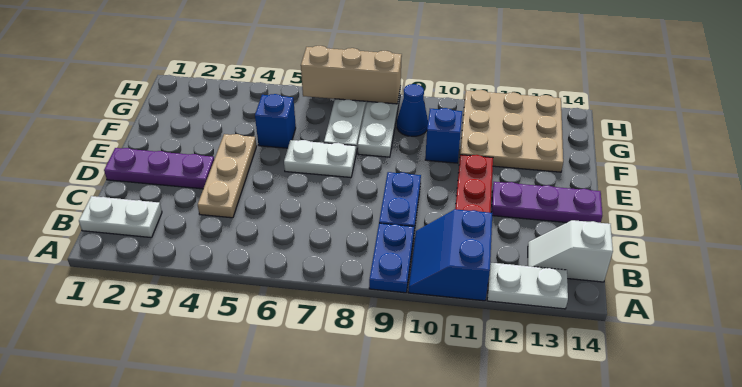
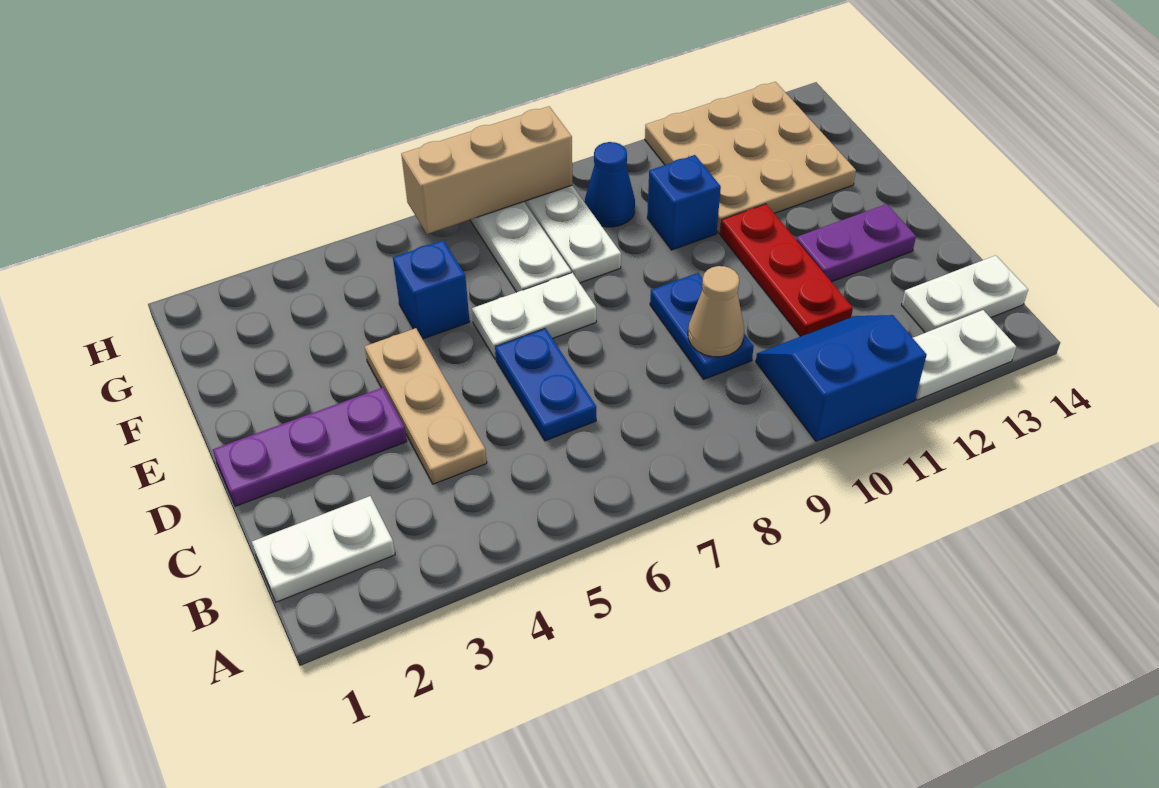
blue plate A9:B9 level 1 -> blue plate C6:D6 level 1
blue slope A10:B11 level 1 top 11 -> blue slope A10:B11 level 1 top A
white slope B13:B14 level 1 top 14 -> white plate B13:B14 level 1
none -> tan cone C9 level 2
purple plate D12:D14 level 1 -> purple plate D12:D13 level 1

